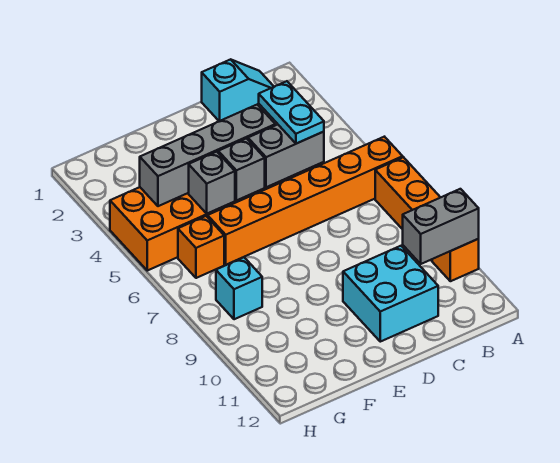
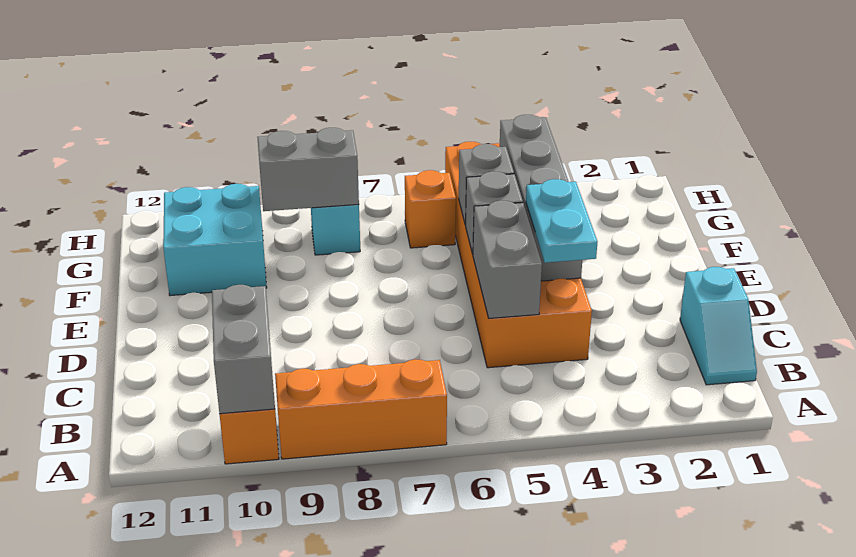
orange brick A6:F6 level 1 -> none
cyan plate C4:C5 level 3 -> cyan plate C4:D4 level 3
cyan brick C10:D11 level 1 -> cyan brick F10:G11 level 1
none -> grey brick G8:G9 level 2

